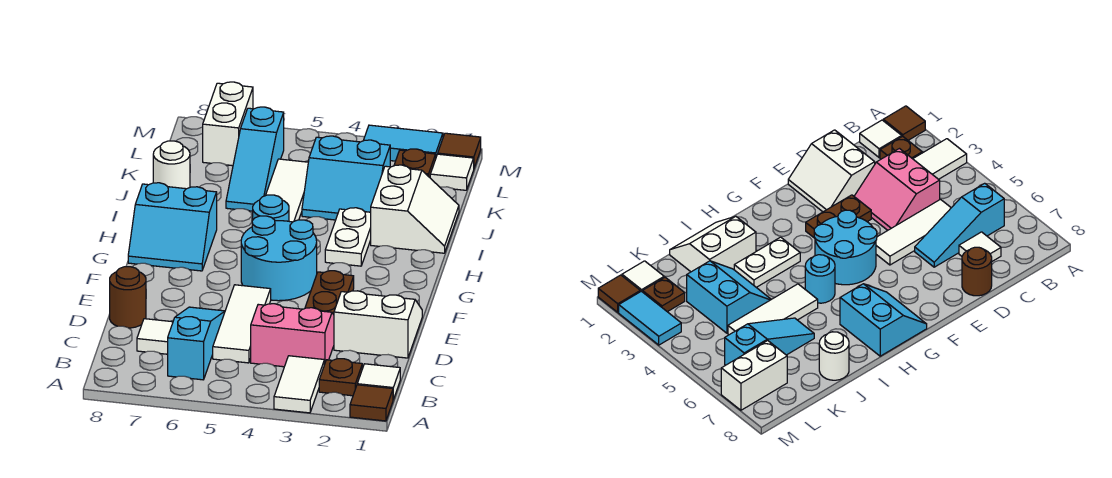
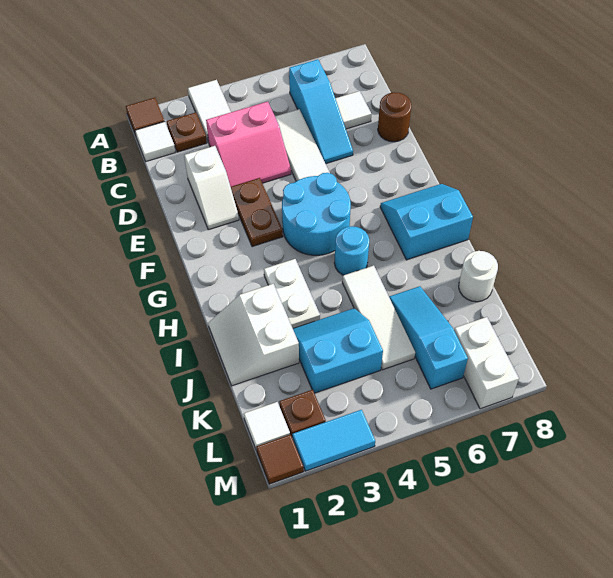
white slope D1:E2 level 1 top D -> white slope D2:E2 level 1 top D

